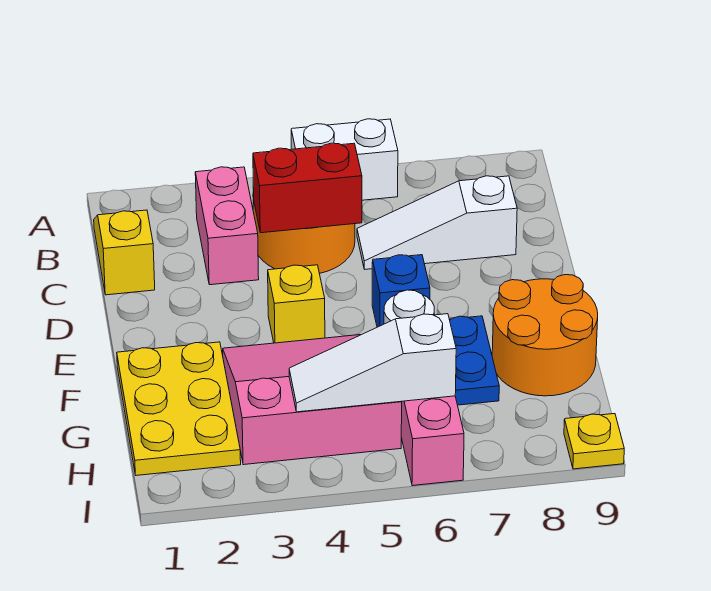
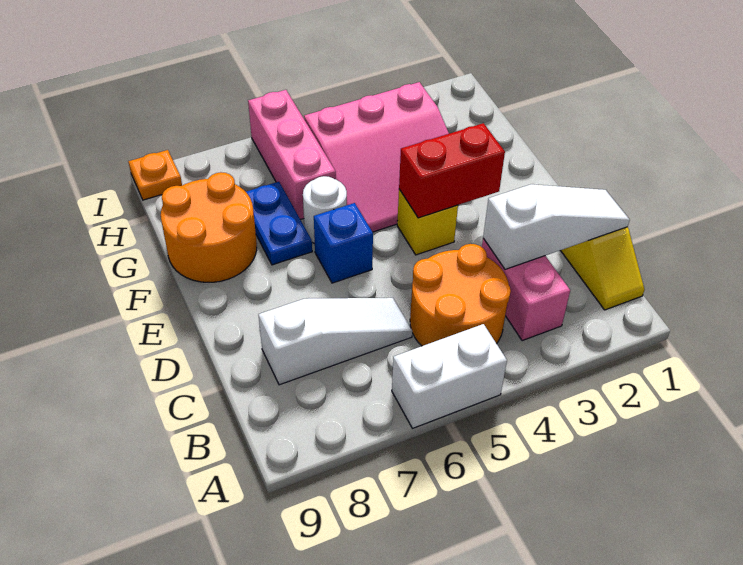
red brick C4:C5 level 2 -> red brick E3:E4 level 2
yellow plate F1:H2 level 1 -> none
white slope H4:H6 level 2 top 6 -> white slope C1:C3 level 2 top 3
yellow plate I9 level 1 -> orange plate I9 level 1

